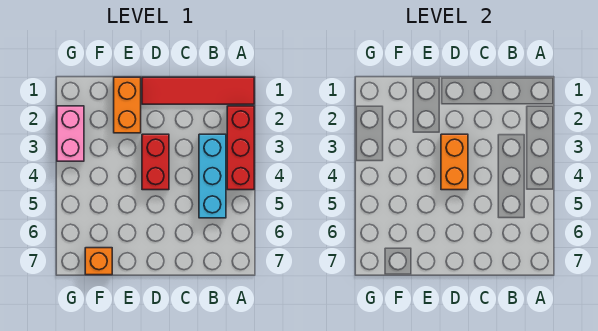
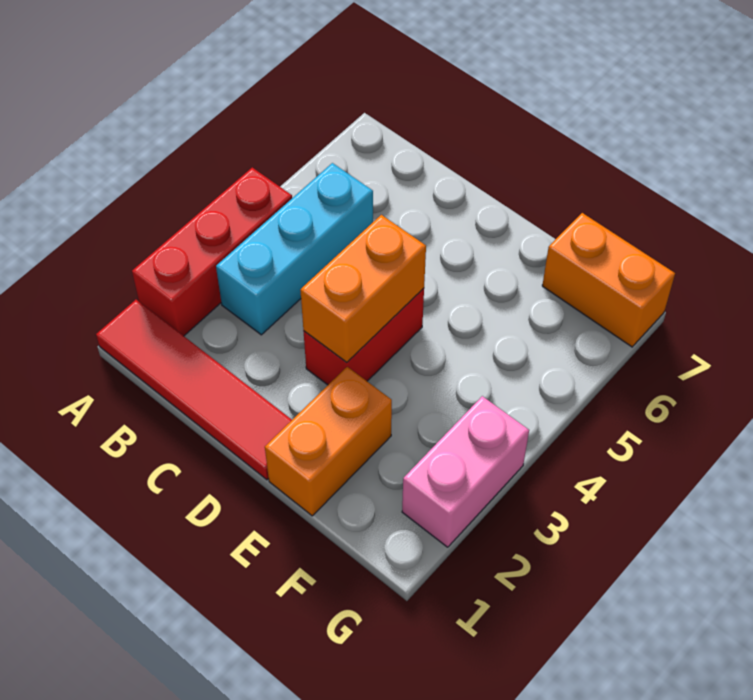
orange brick F7 level 1 -> orange brick F7:G7 level 1

